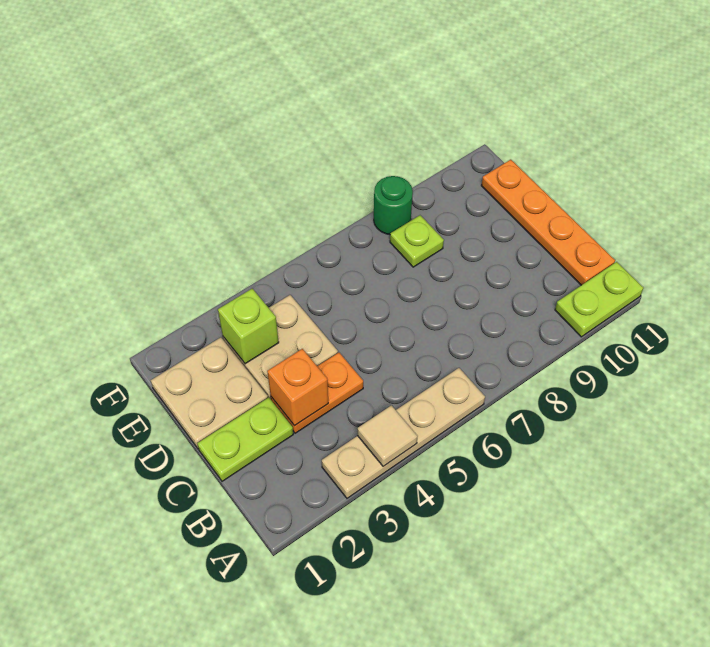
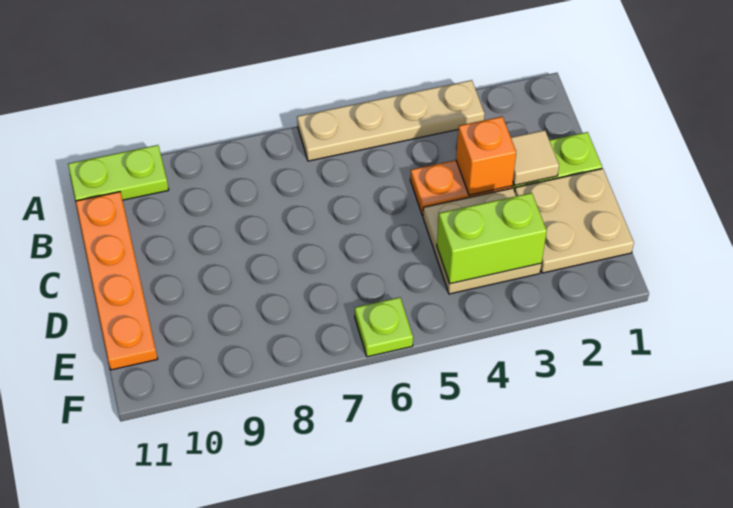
tan tile A4 level 2 -> tan tile C2 level 2
lime brick E3 level 2 -> lime brick E3:E4 level 2
lime plate E8 level 1 -> lime plate F6 level 1
green round brick F8 level 1 -> none

